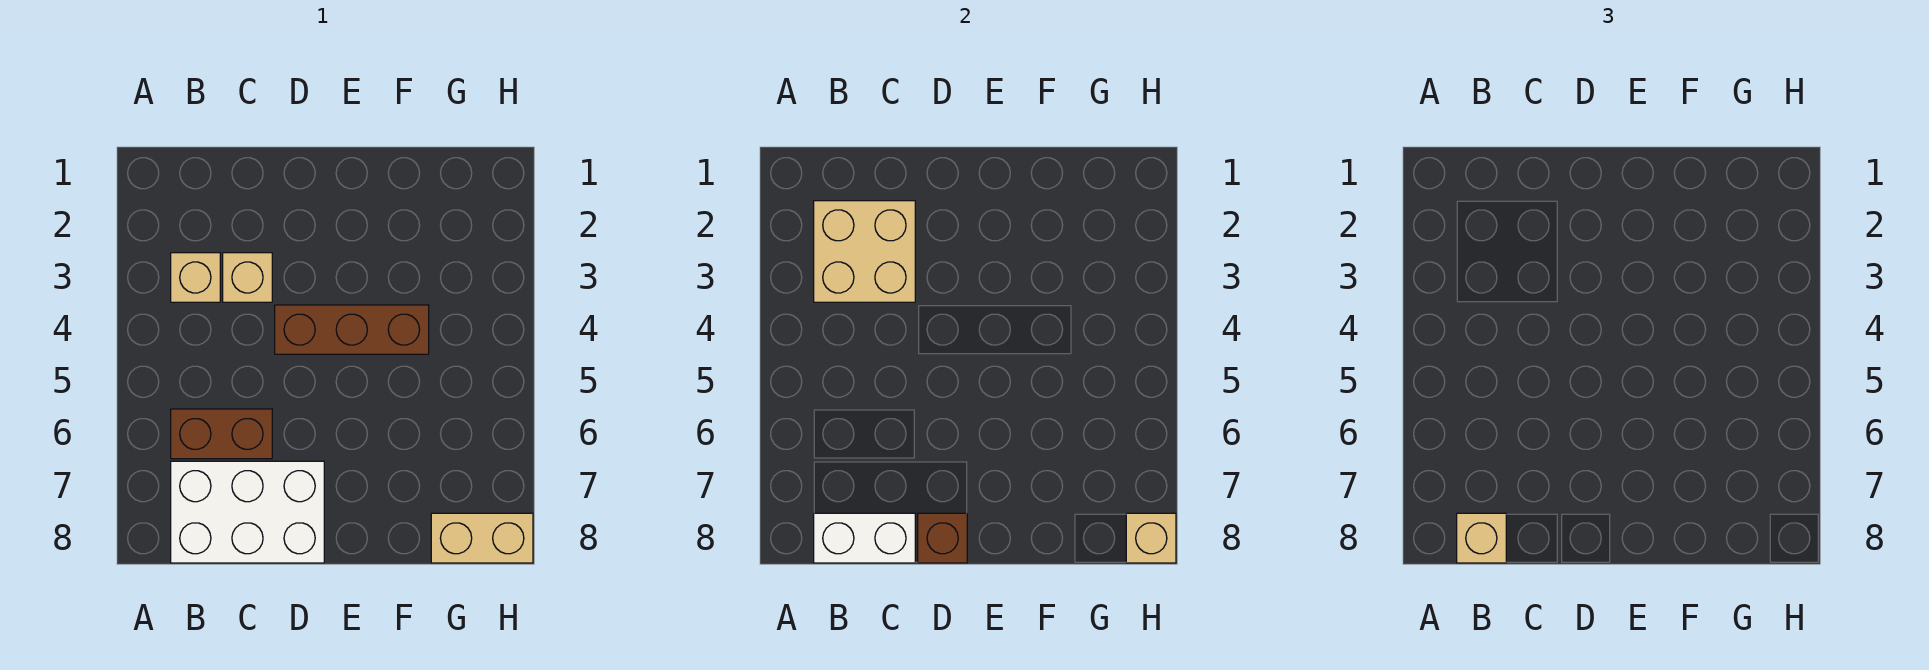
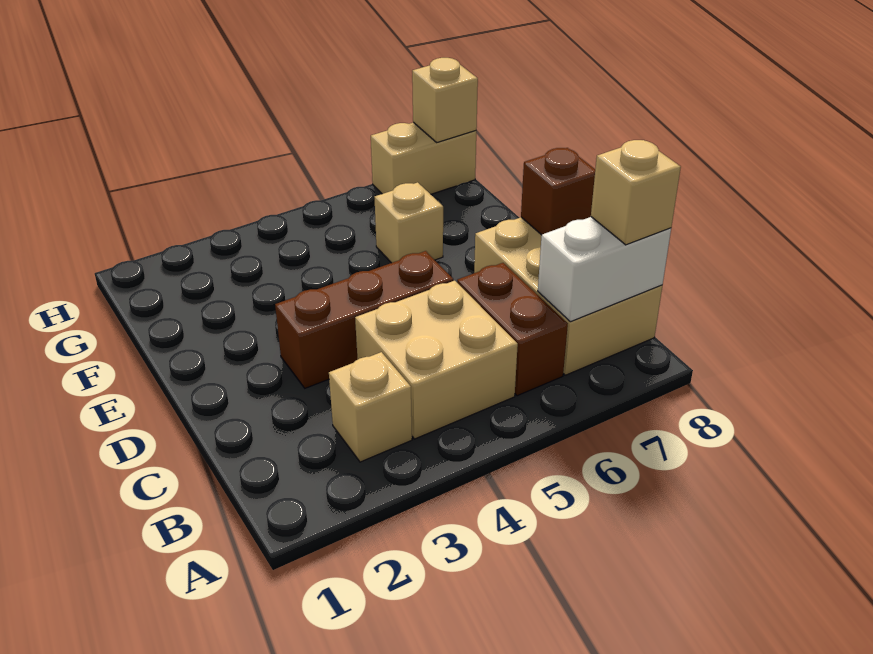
tan brick B2:C3 level 2 -> tan brick B4:C5 level 1
white brick B7:D8 level 1 -> tan brick B7:D8 level 1
white brick B8:C8 level 2 -> white brick B7:B8 level 2
tan brick C3 level 1 -> tan brick F6 level 1
brown brick D4:F4 level 1 -> brown brick D3:D5 level 1
tan brick G8:H8 level 1 -> tan brick H7:H8 level 1

